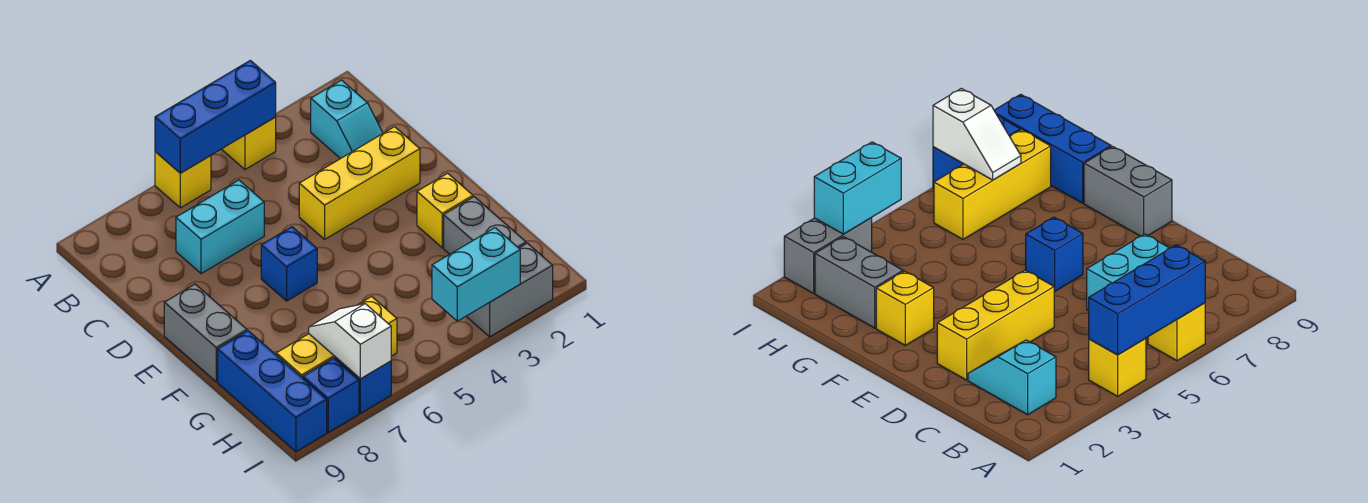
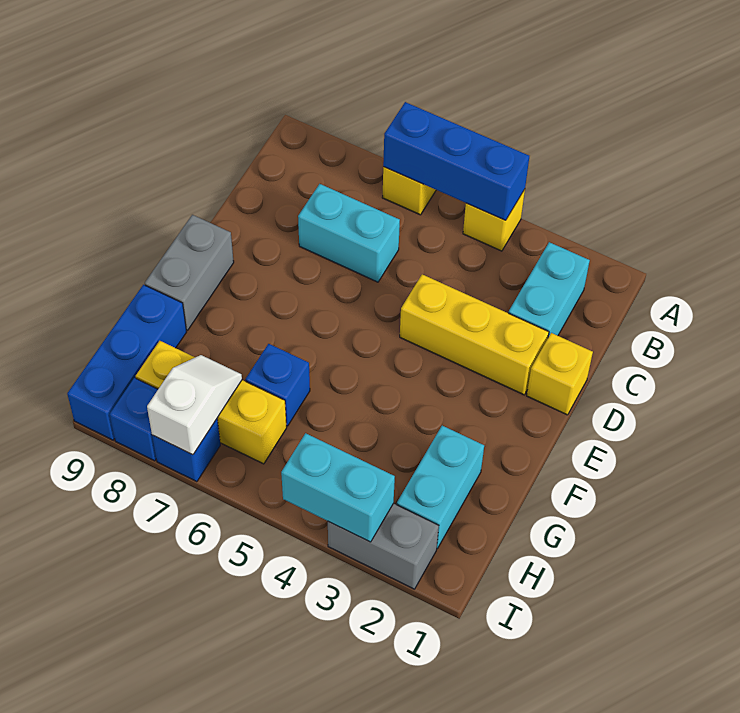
cyan slope B2:C2 level 1 top B -> cyan brick B2:C2 level 1
blue brick E6 level 1 -> blue brick G6 level 1
yellow brick F2 level 1 -> yellow brick D1 level 1
grey brick G2:H2 level 1 -> cyan brick G2:H2 level 1

